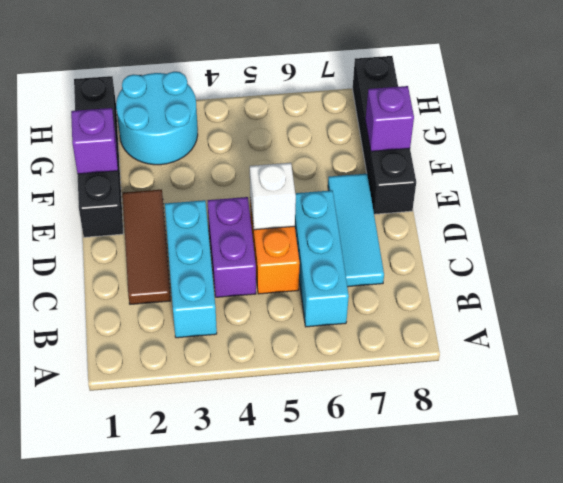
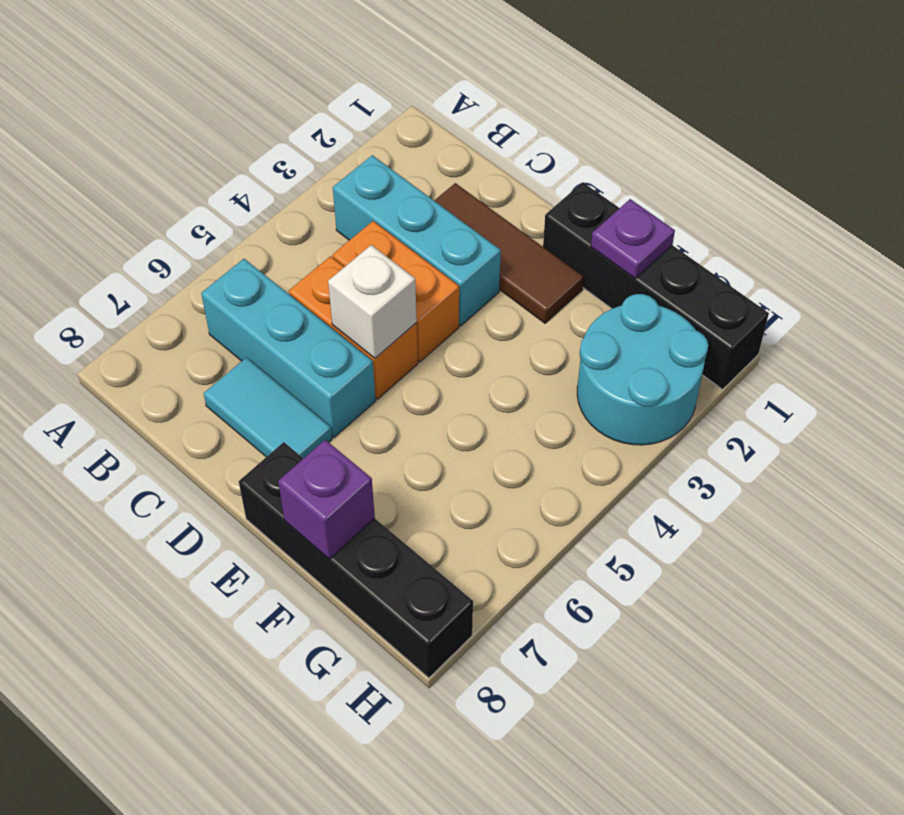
purple brick C4:D4 level 1 -> orange brick C4:D4 level 1
cyan tile C7:E7 level 1 -> cyan tile C7:D7 level 1
purple brick F1 level 2 -> purple plate F1 level 2

